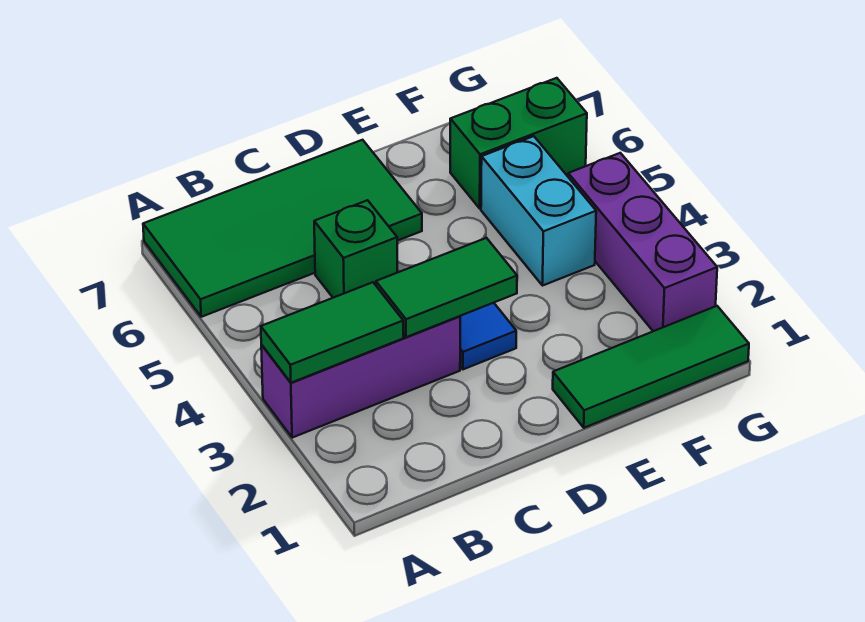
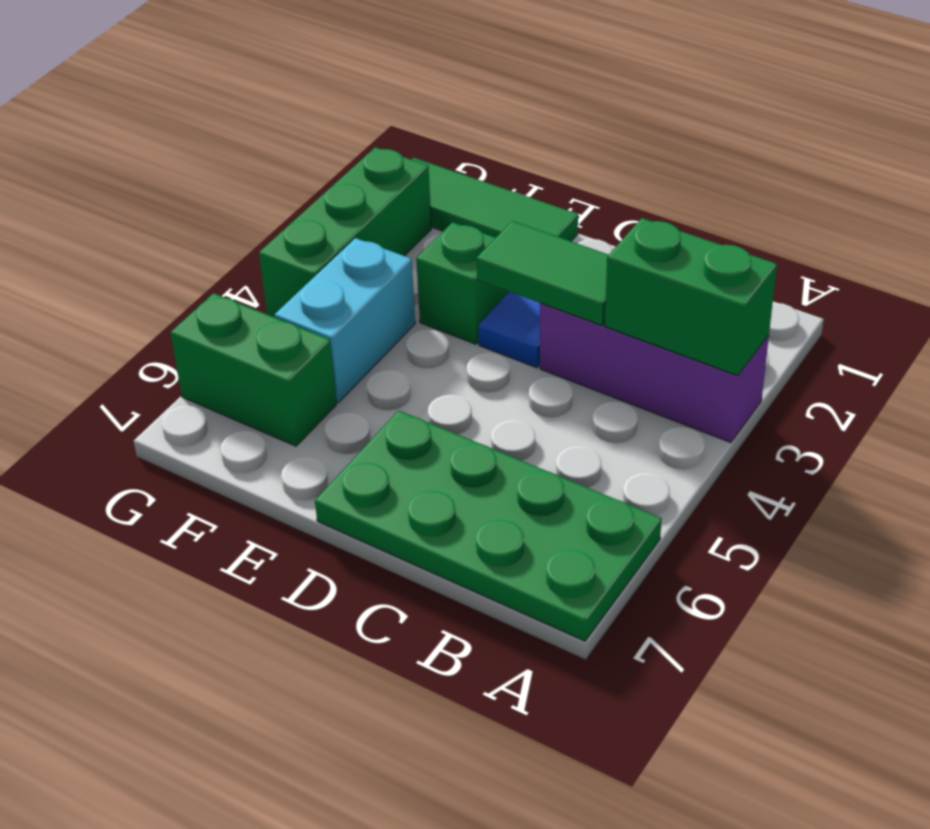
green tile A3:B3 level 2 -> green brick A3:B3 level 2
green tile A6:D7 level 1 -> green plate A6:D7 level 1
green brick C5 level 1 -> green brick E3 level 1
purple brick G2:G4 level 1 -> green brick G2:G4 level 1

